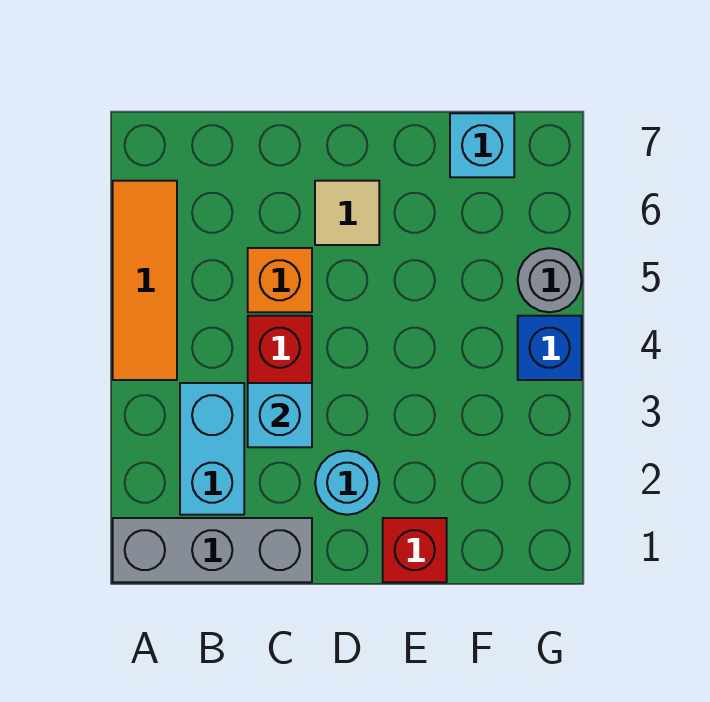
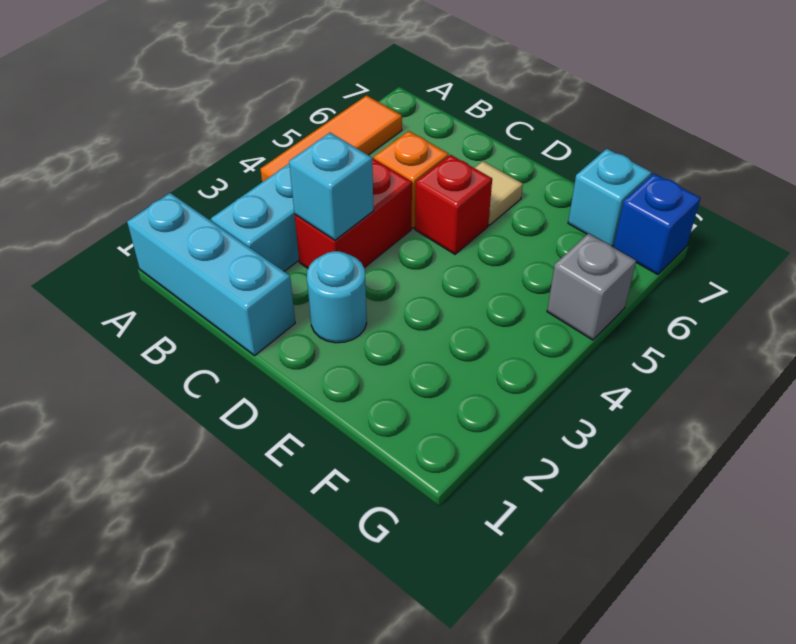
grey brick A1:C1 level 1 -> cyan brick A1:C1 level 1
red brick E1 level 1 -> red brick D5 level 1
blue brick G4 level 1 -> blue brick G7 level 1
grey round brick G5 level 1 -> grey brick G5 level 1

